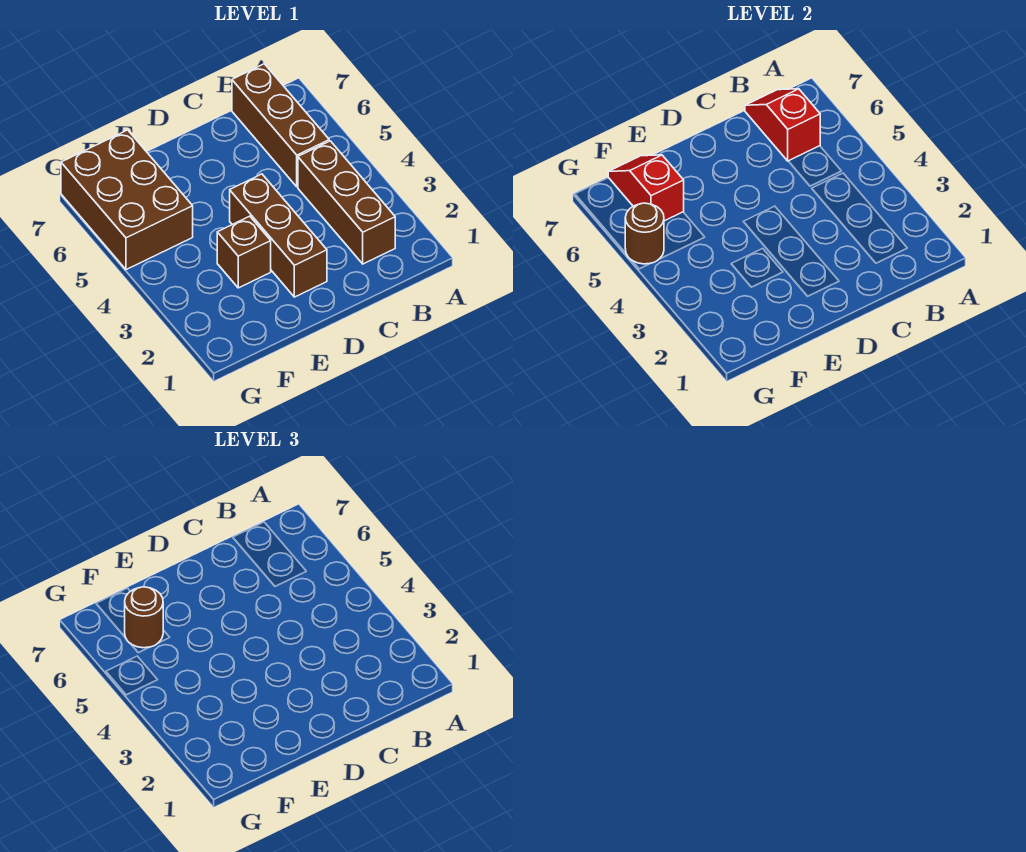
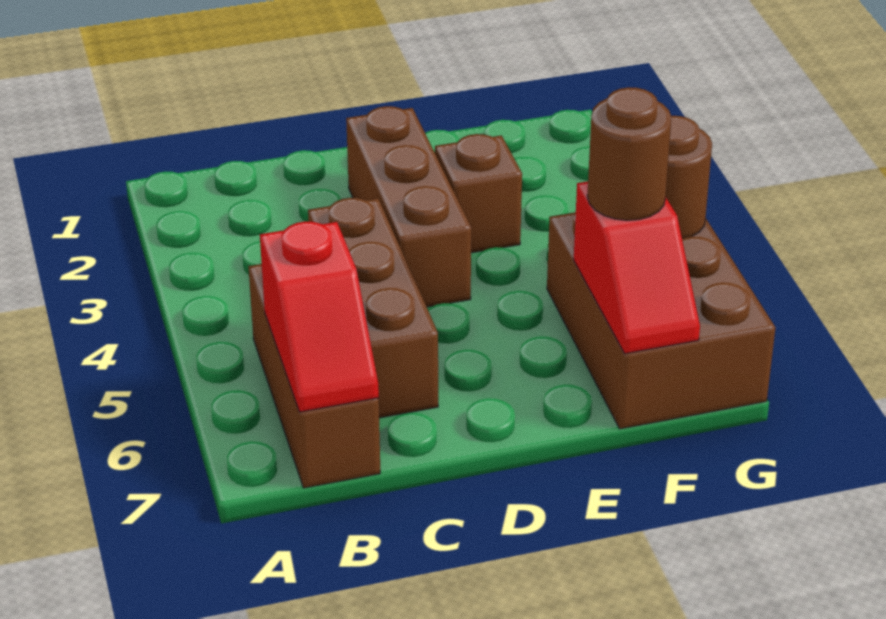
brown brick B2:B4 level 1 -> brown brick C4:C6 level 1

